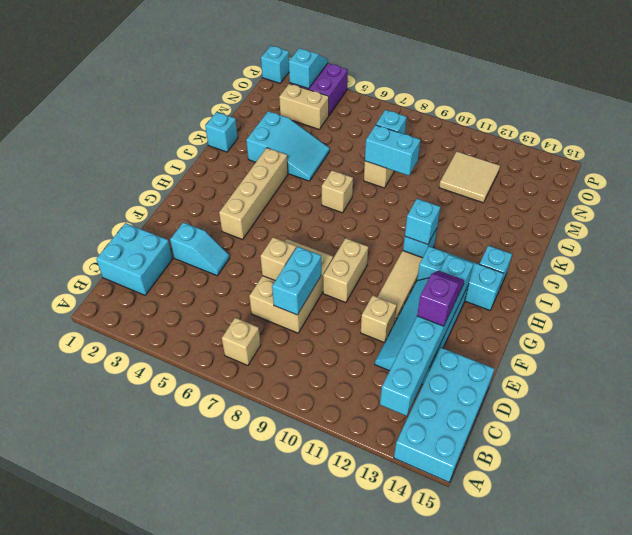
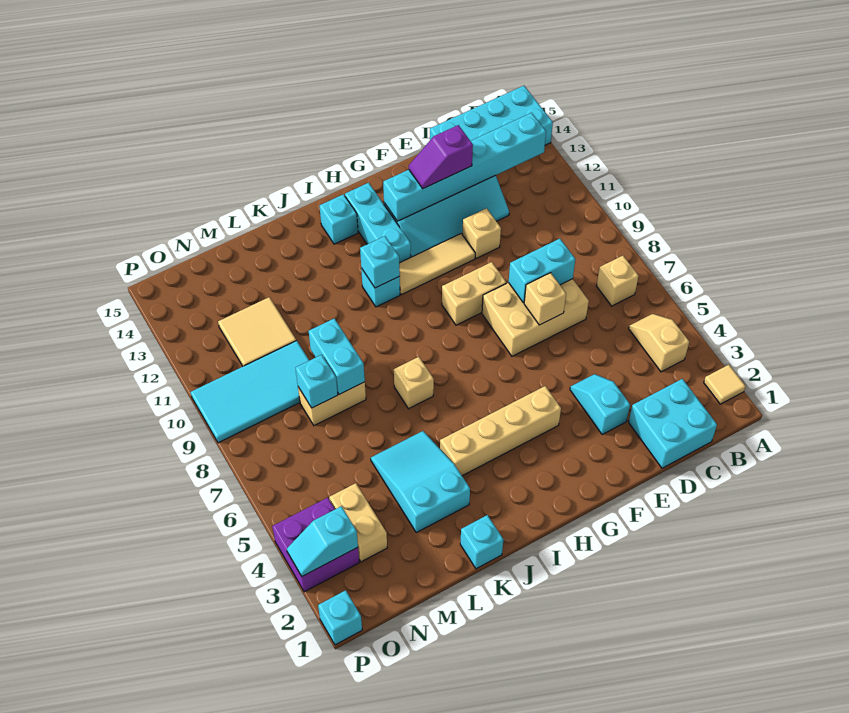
none -> tan tile A2 level 1
none -> tan slope B4:B5 level 1 top 4
none -> cyan tile M9:P10 level 1

